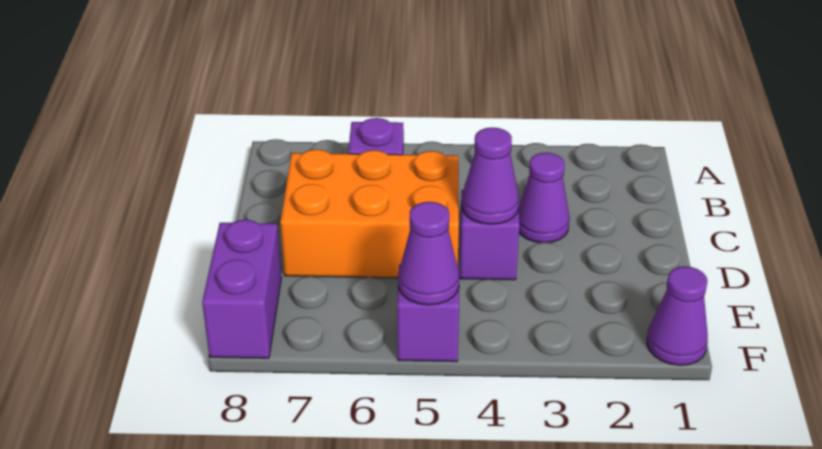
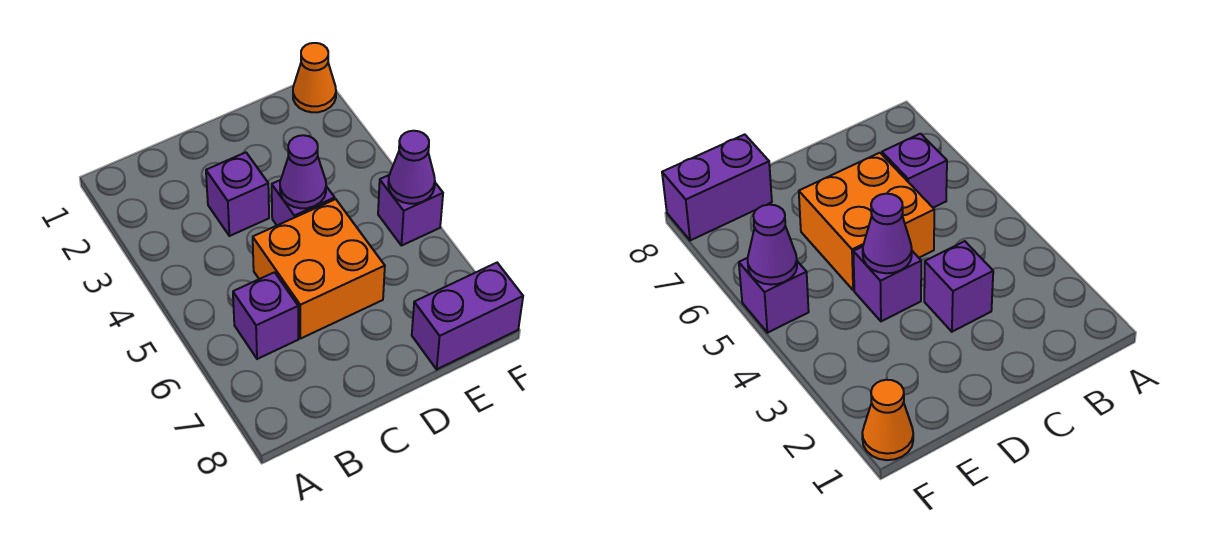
purple cone C3 level 1 -> purple brick C3 level 1
orange brick C5:D7 level 1 -> orange brick C5:D6 level 1
purple cone F1 level 1 -> orange cone F1 level 1

